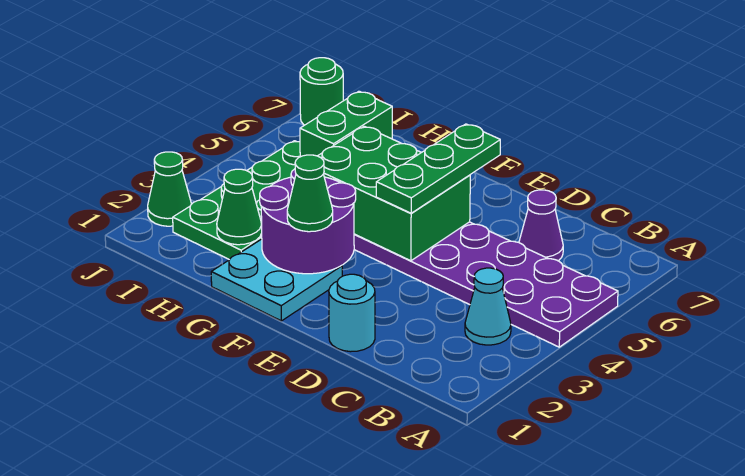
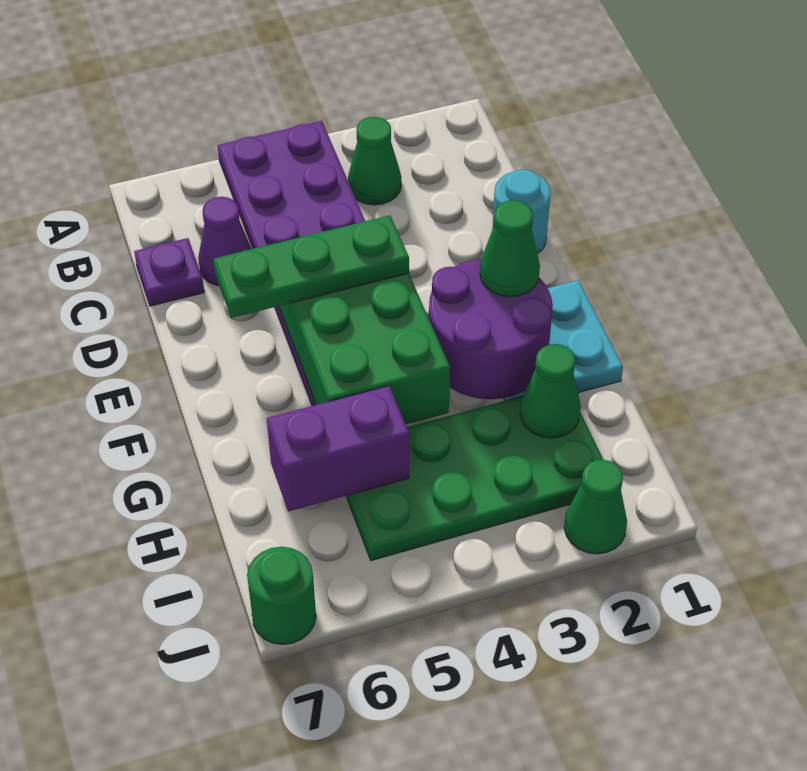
cyan cone B3 level 1 -> green cone B3 level 1
none -> purple plate C7 level 1
green brick H5:H6 level 2 -> purple brick H5:H6 level 2

